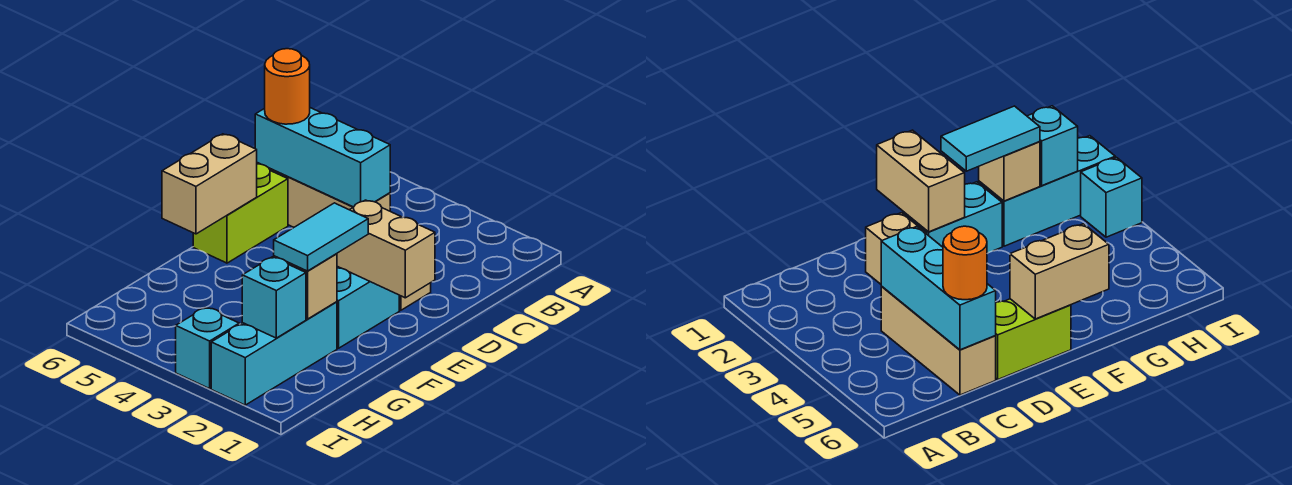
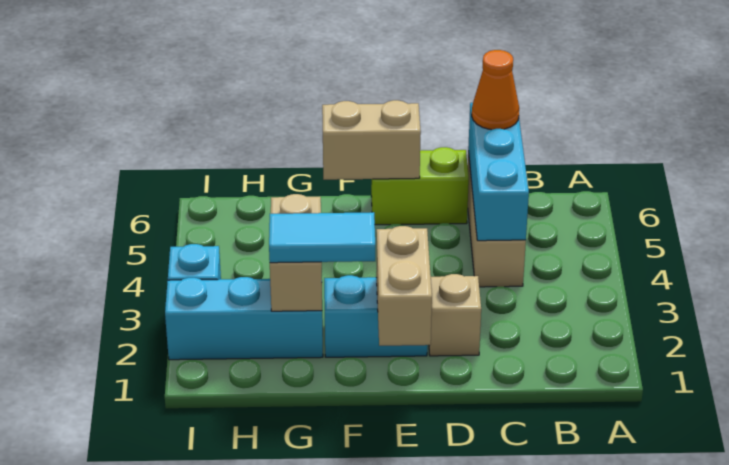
orange round brick C6 level 3 -> orange cone C6 level 3
tan brick G2 level 2 -> tan brick G2:G3 level 2
cyan brick H2 level 2 -> none

